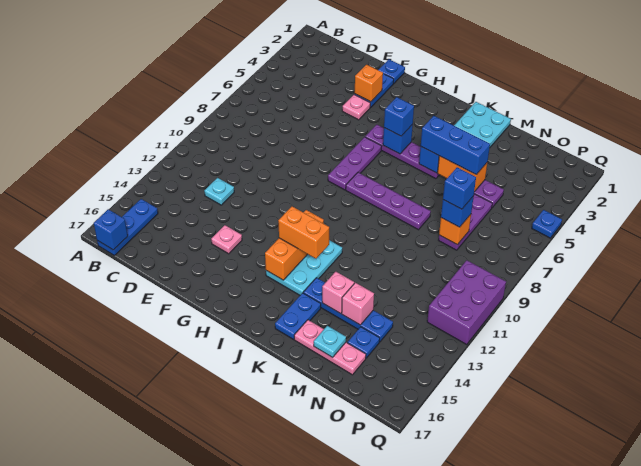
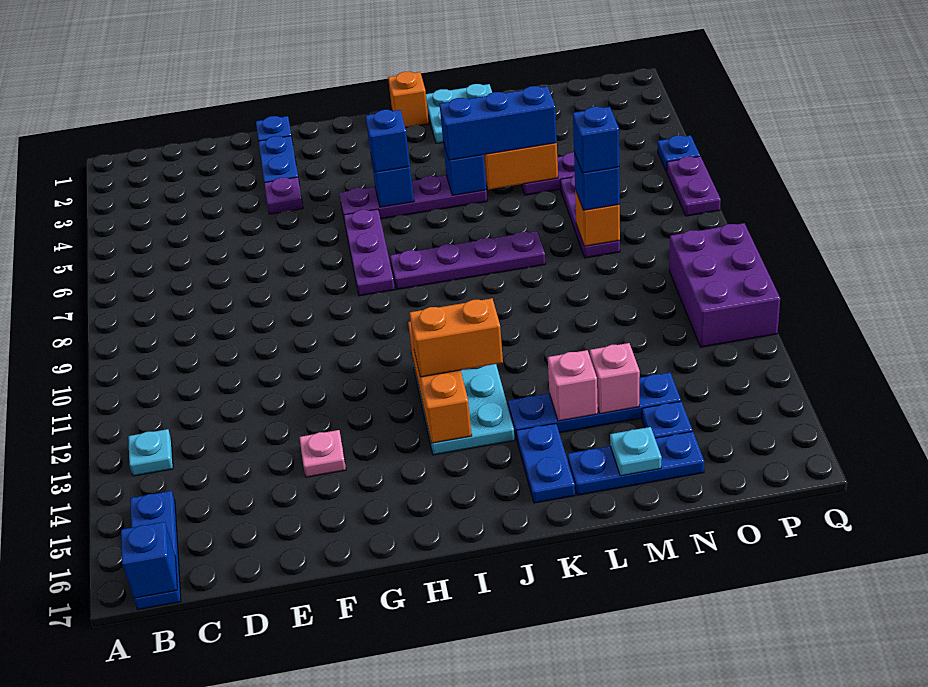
cyan plate D12 level 1 -> cyan plate B13 level 1
orange brick F3 level 2 -> orange brick J1 level 1
pink plate F4 level 1 -> purple plate F4 level 1
pink plate L16:N16 level 1 -> blue plate L16:N16 level 1
none -> purple plate Q6:Q7 level 1

